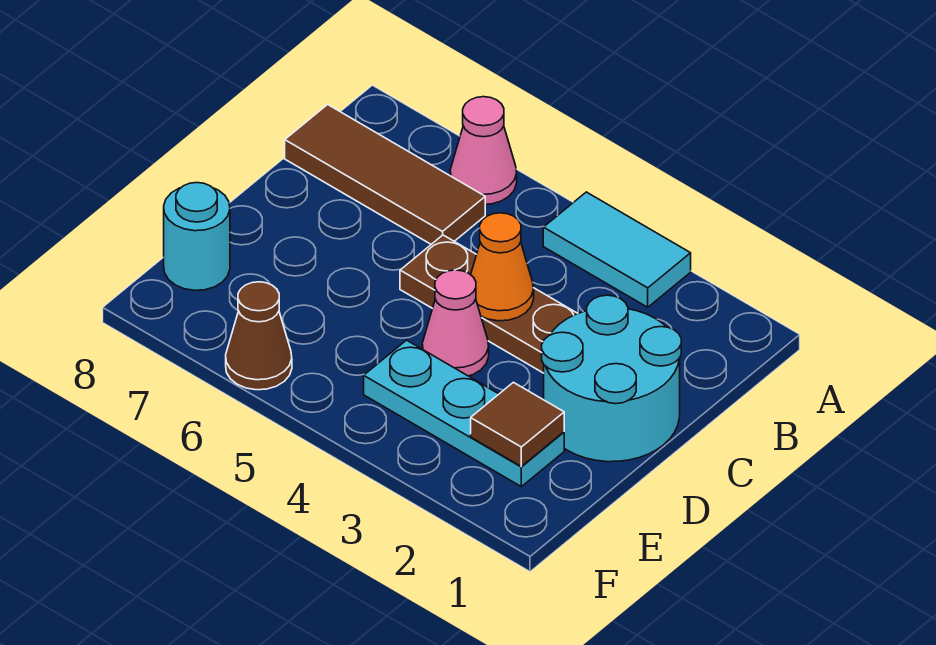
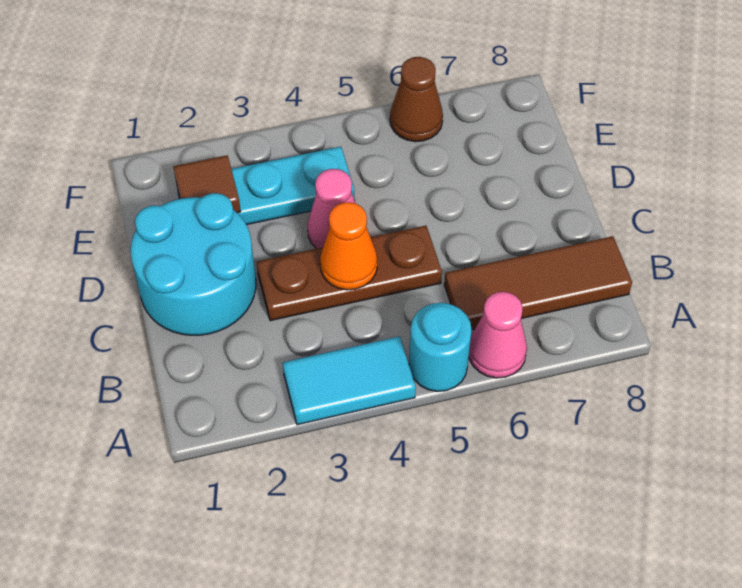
cyan round brick E8 level 1 -> cyan round brick A5 level 1

